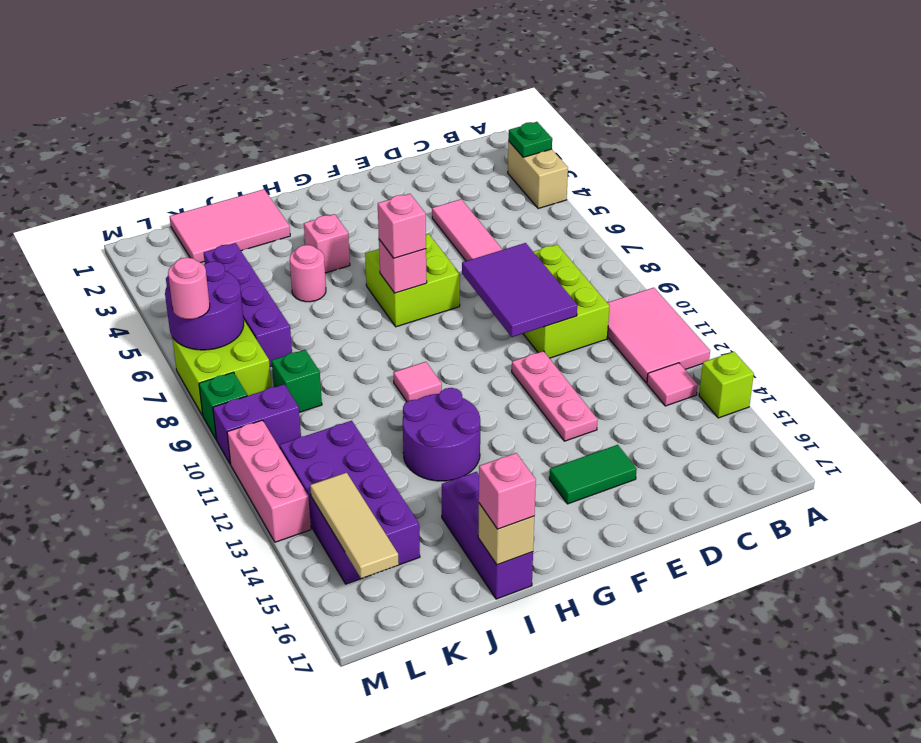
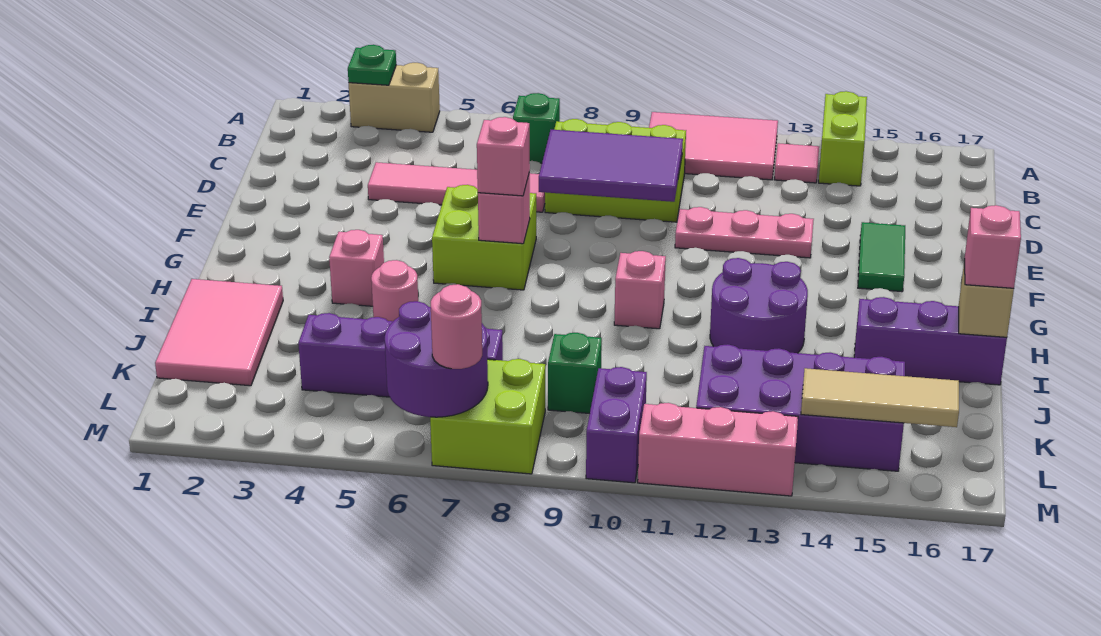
lime brick A14 level 1 -> lime brick A14:B14 level 1
pink tile H10 level 1 -> pink brick H10 level 1
green brick M9 level 1 -> green brick B7 level 1

